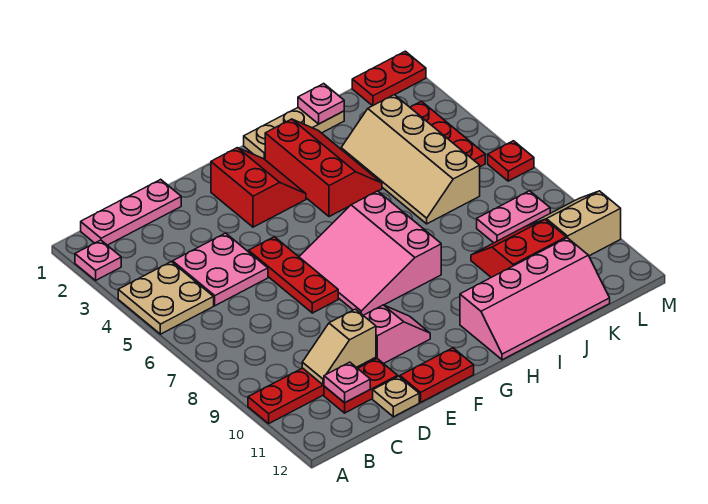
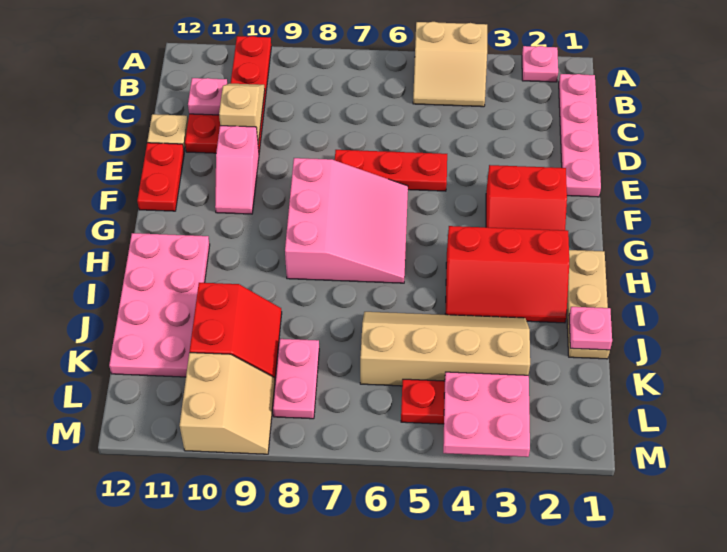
tan plate A4:B5 level 1 -> tan slope A4:B5 level 1 top A
pink plate B1:D1 level 1 -> pink plate B1:E1 level 1
pink plate C4:D5 level 1 -> pink plate L3:M4 level 2
pink slope F6:H8 level 1 top H -> pink slope F6:H8 level 1 top 8
pink slope H11:K12 level 1 top 11 -> pink plate H11:K12 level 1
red plate L1:M1 level 1 -> none
red plate M6 level 1 -> none

